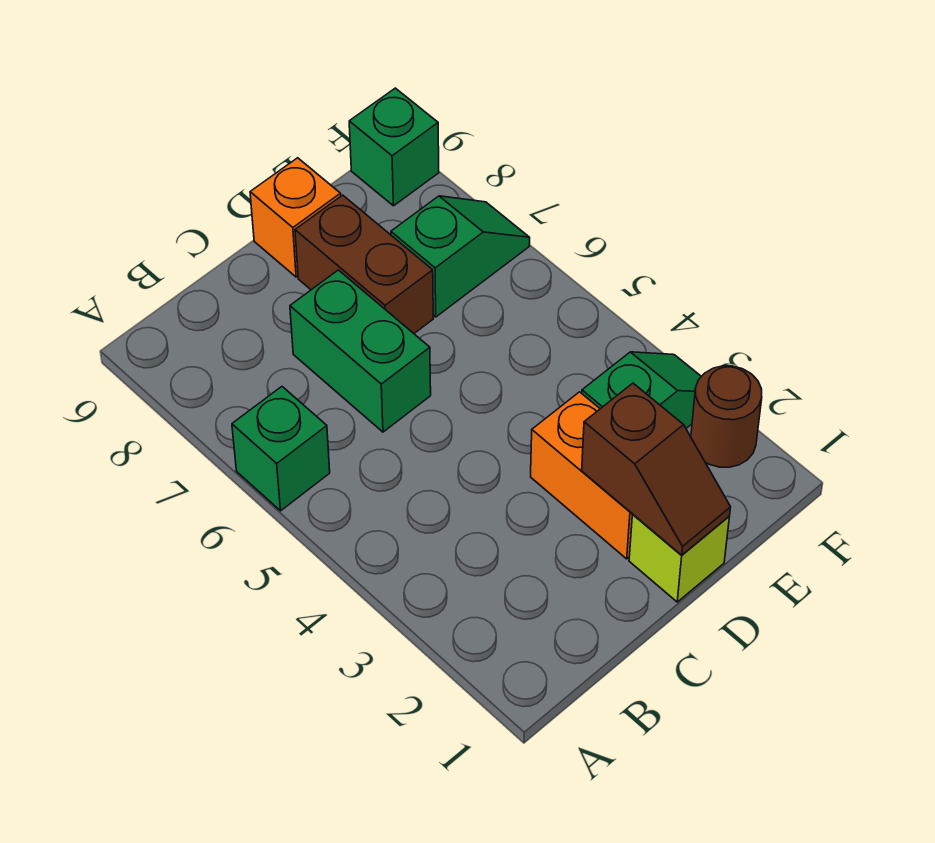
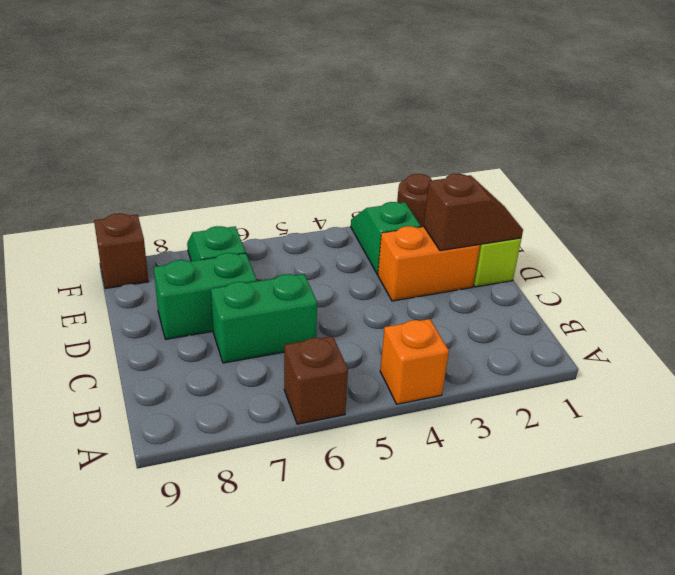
green brick A6 level 1 -> brown brick A6 level 1
brown brick D7:D8 level 1 -> green brick D7:D8 level 1
orange brick D9 level 1 -> orange brick A4 level 1
green brick F9 level 1 -> brown brick F9 level 1

